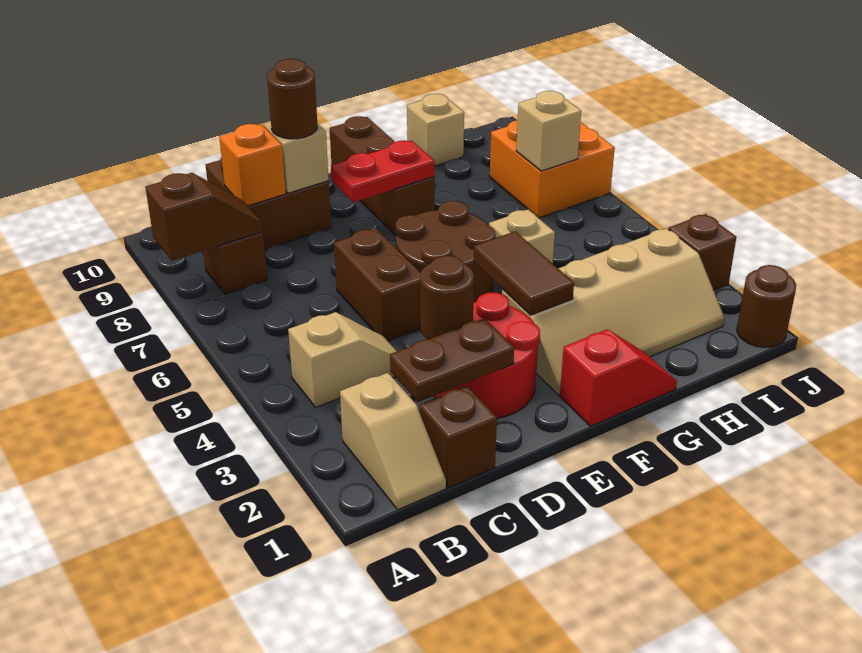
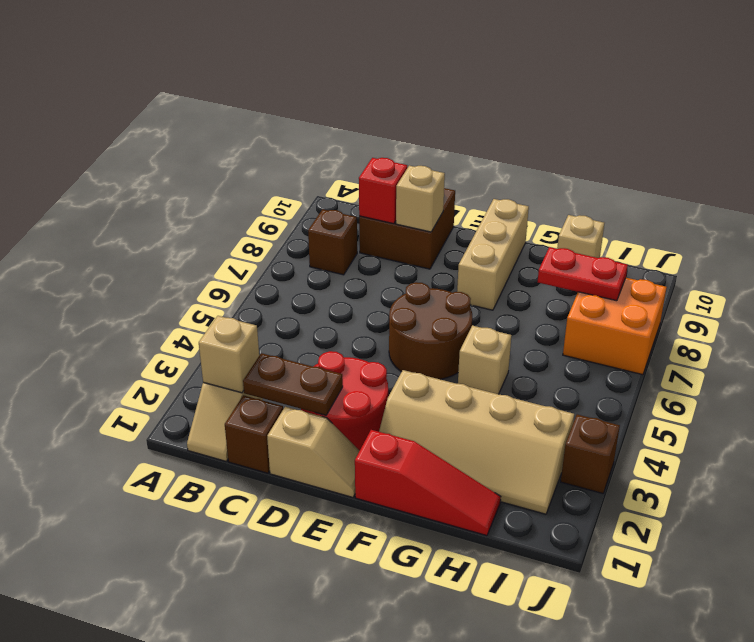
brown slope A8:B8 level 2 top A -> none
tan slope B4:C4 level 1 top B -> tan slope D1:E1 level 1 top D
orange brick C9 level 2 -> red brick C9 level 2
brown round brick D3 level 2 -> none
brown brick D5:D6 level 1 -> none
brown round brick D9 level 3 -> none
red plate E8:F8 level 2 -> red plate H8:I8 level 2
red slope F1:G1 level 1 top F -> red slope F1:H1 level 1 top F
brown tile F3:F4 level 2 -> none
brown brick F8:F10 level 1 -> tan brick F8:F10 level 1
tan brick I7 level 2 -> tan brick B2 level 2
brown round brick J1 level 1 -> none

